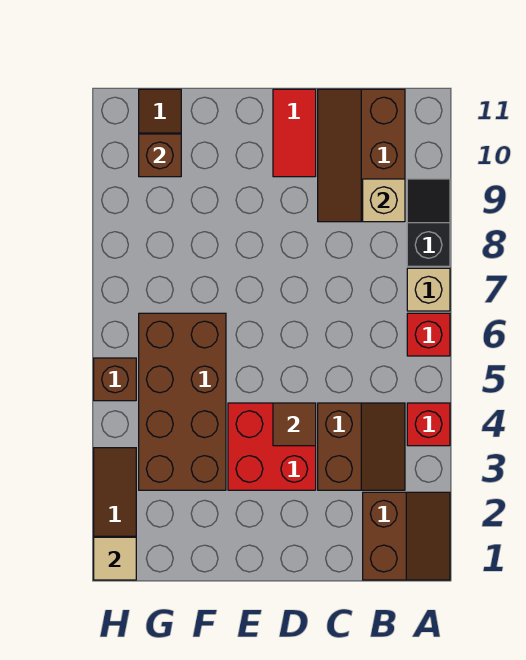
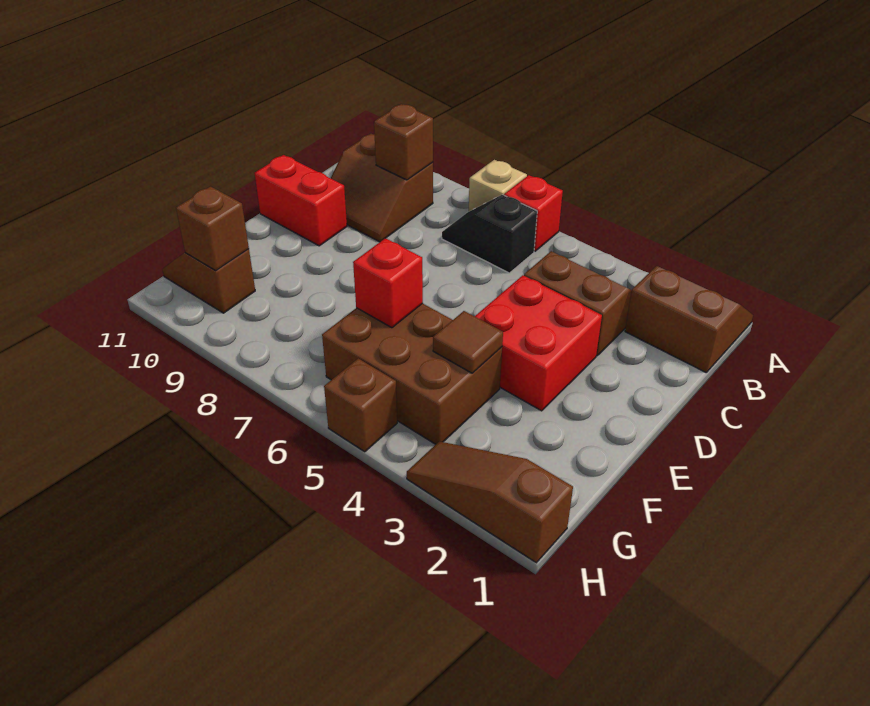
red brick A4 level 1 -> red brick F6 level 2
black slope A8:A9 level 1 top 8 -> black slope B6:B7 level 1 top 6
brown slope B9:C11 level 1 top B -> brown slope B9:C10 level 1 top B
tan brick B9 level 2 -> brown brick B9 level 2
brown tile D4 level 2 -> brown tile F4 level 2
red tile D10:D11 level 1 -> red brick D10:D11 level 1
brown brick F3:G6 level 1 -> brown brick F4:G6 level 1
tan tile H1 level 2 -> none

